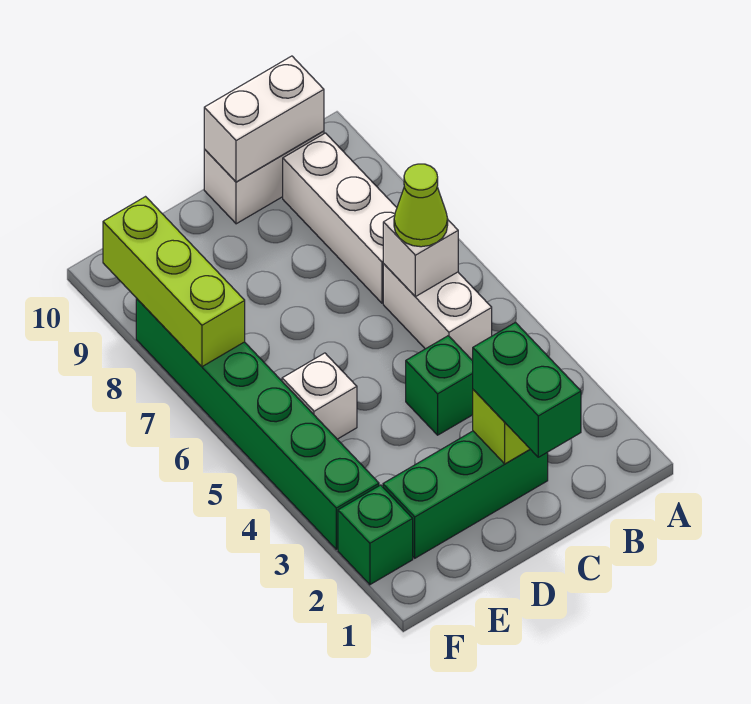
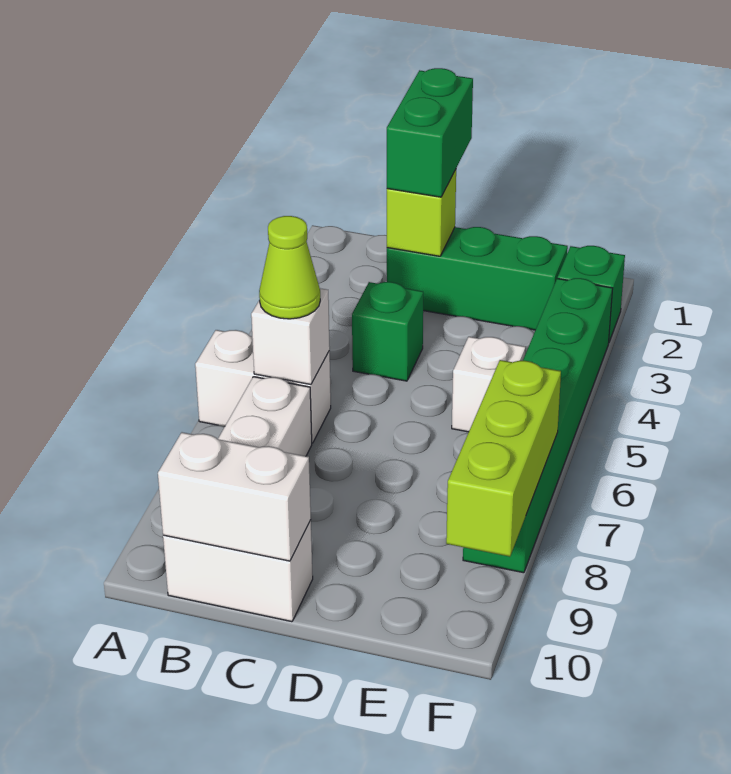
white brick B5:B6 level 1 -> white brick A6:B6 level 1

